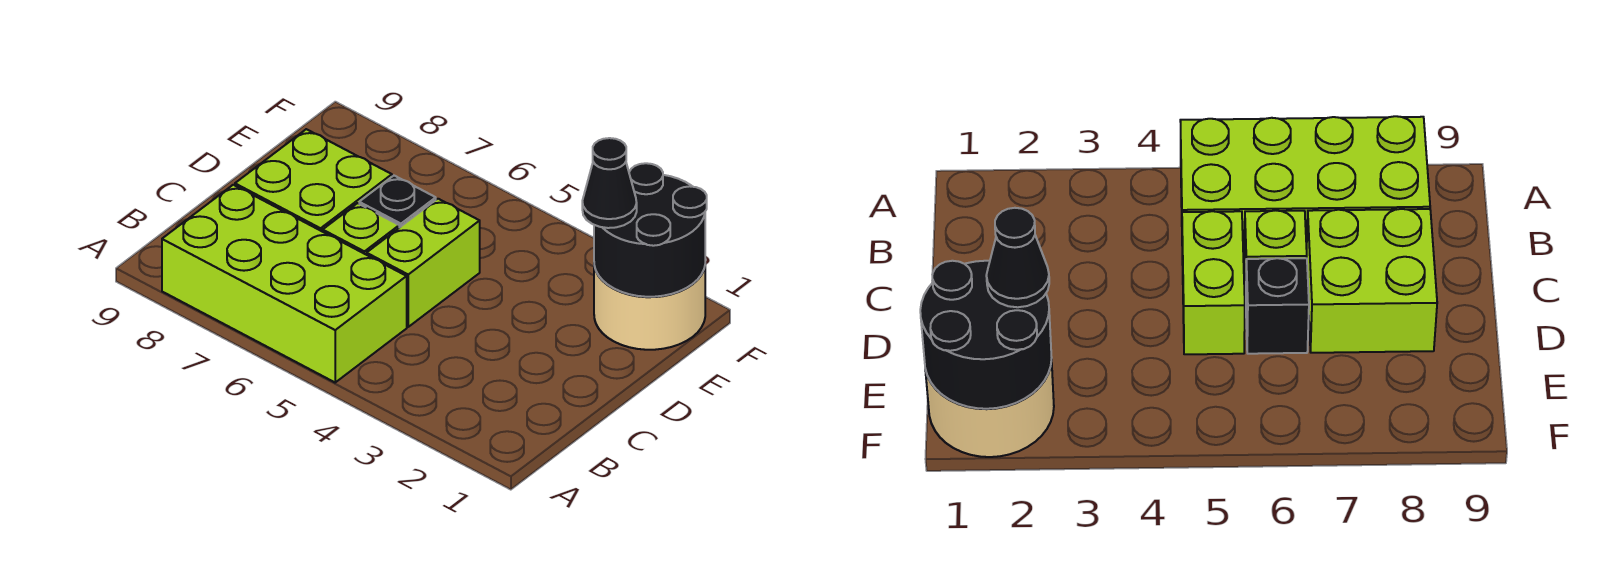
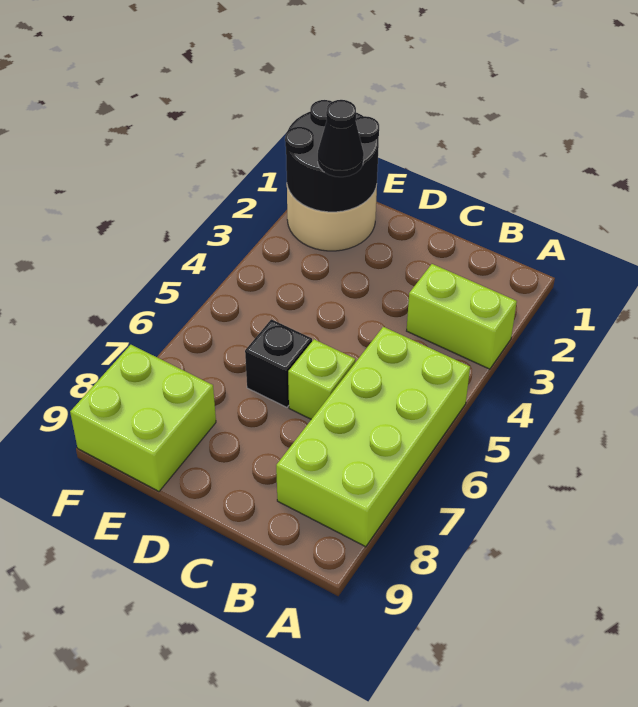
lime brick C5:D5 level 1 -> lime brick A3:B3 level 1
lime brick C7:D8 level 1 -> lime brick E8:F9 level 1

